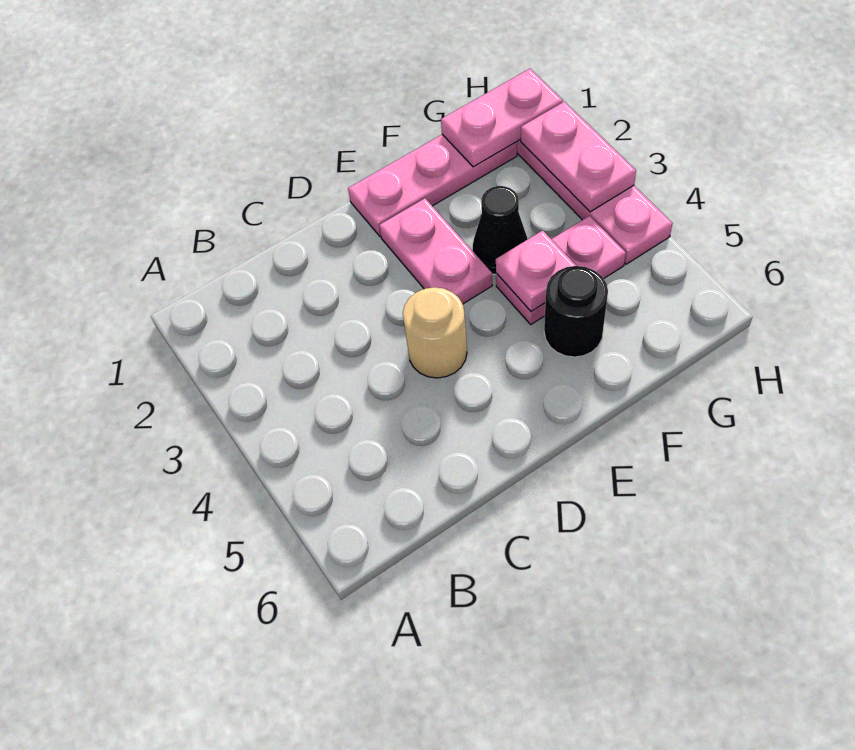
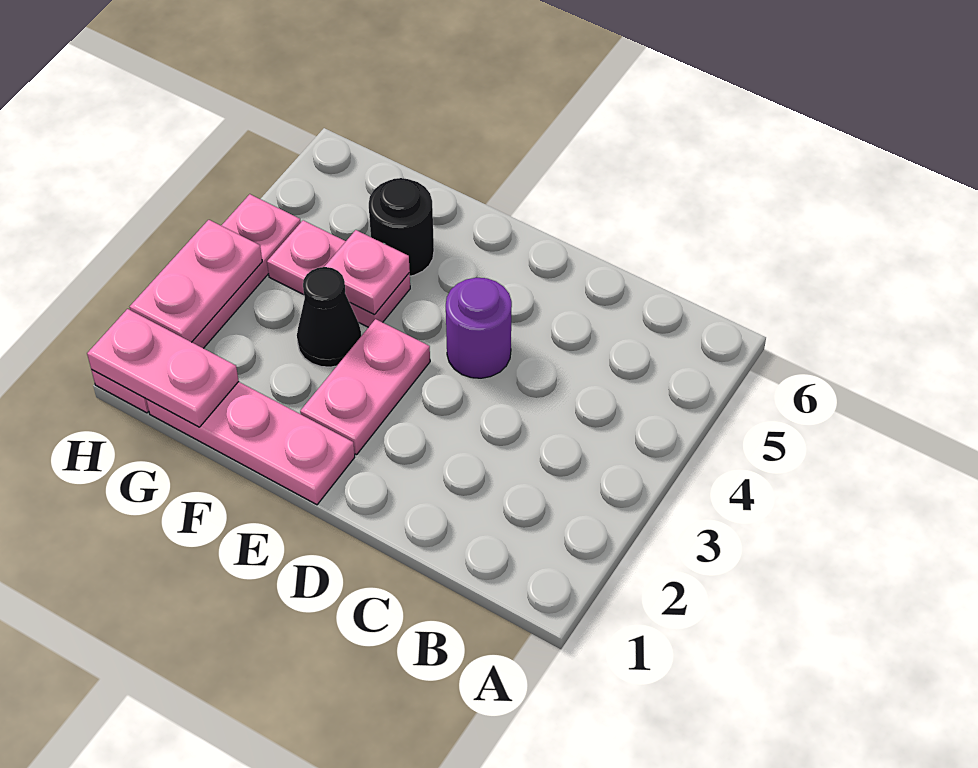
tan round brick D4 level 1 -> purple round brick D4 level 1

